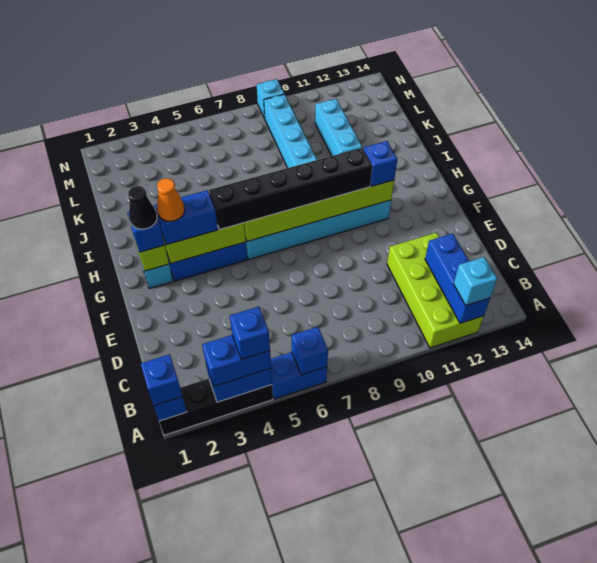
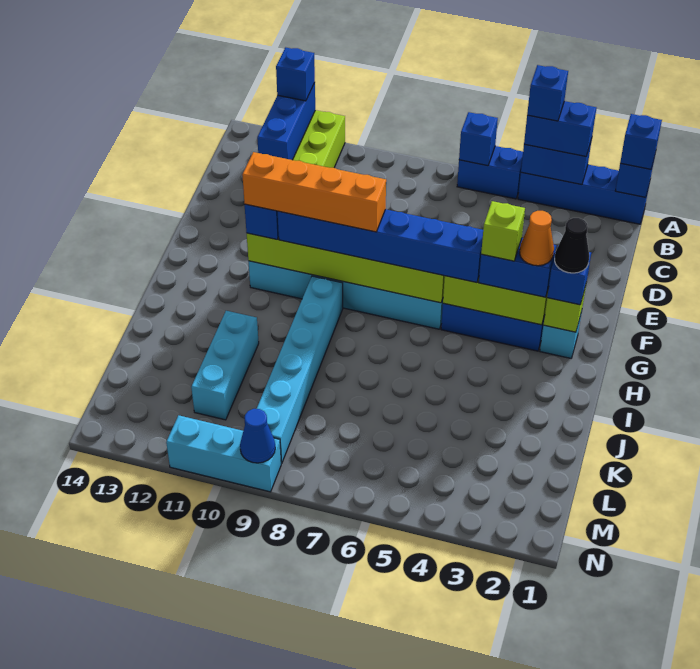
black brick A1:A4 level 1 -> blue brick A1:A4 level 1
cyan brick A12 level 3 -> blue brick A12 level 3
none -> lime brick G4 level 4
black brick G5:G10 level 3 -> blue brick G5:G10 level 3
none -> orange brick G8:G11 level 4
cyan brick N9 level 1 -> cyan brick N9:N11 level 1
none -> blue cone N9 level 2

